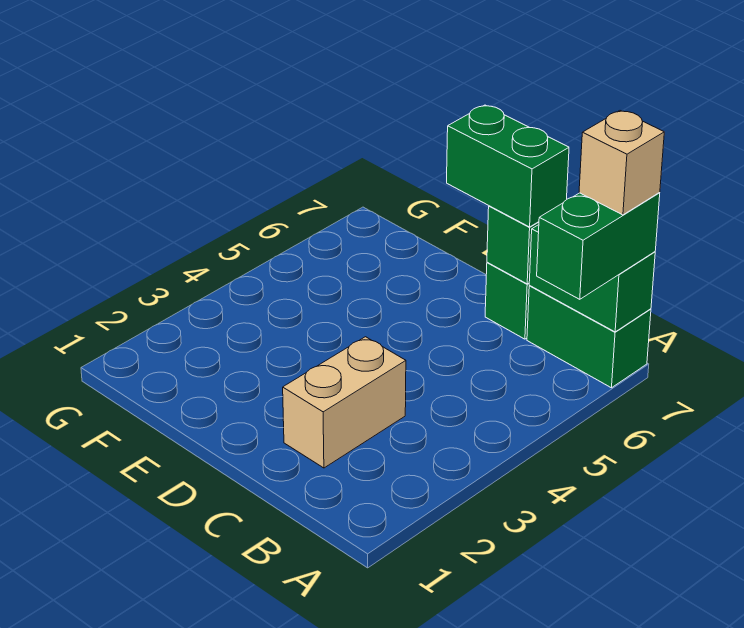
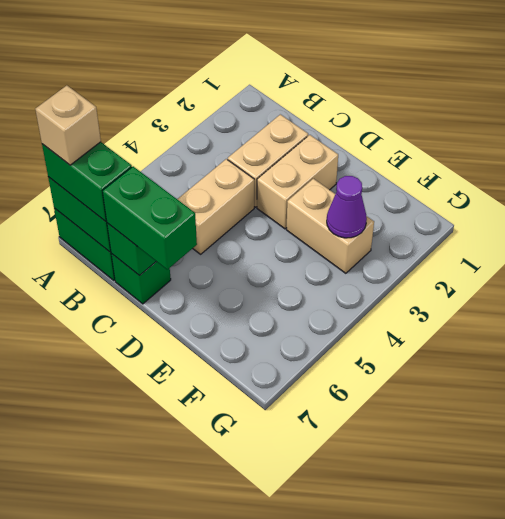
green brick A6:A7 level 3 -> green brick A7:B7 level 3
none -> tan brick C4:C5 level 1
none -> tan brick D2:D3 level 1
none -> tan brick E3:F3 level 1
none -> purple cone F3 level 2

